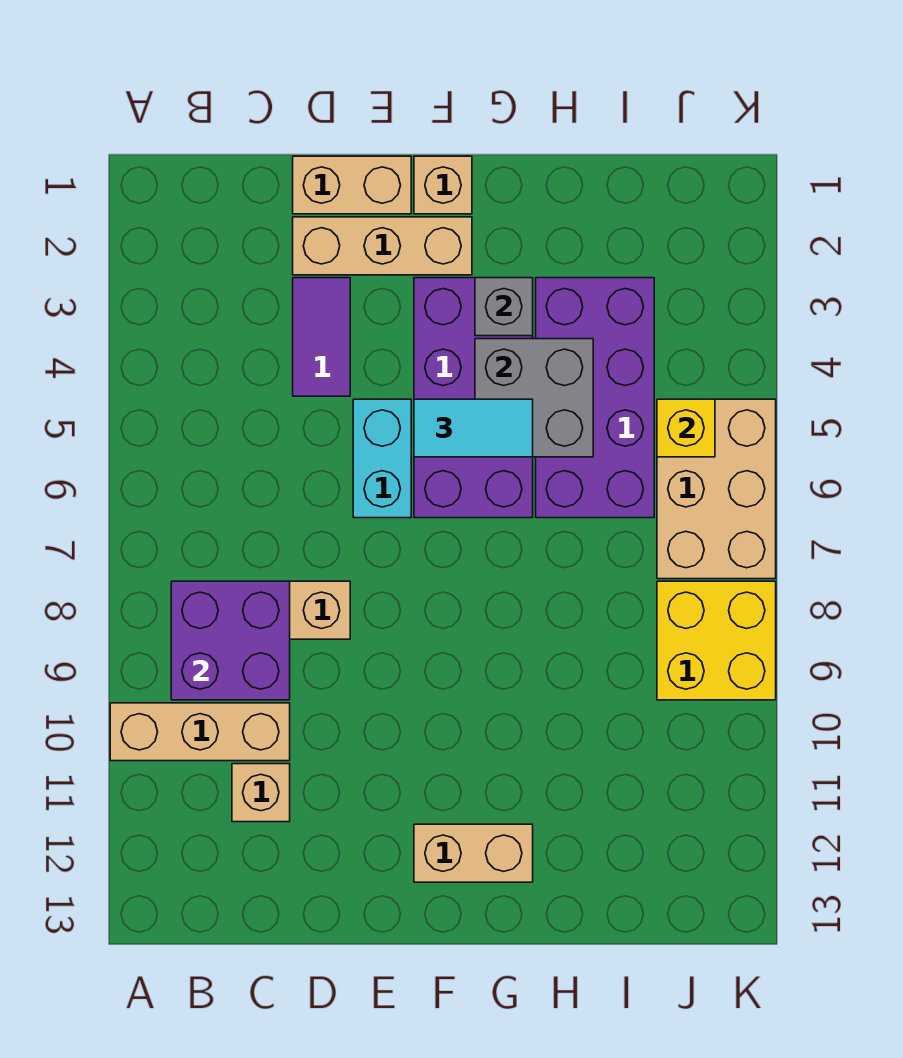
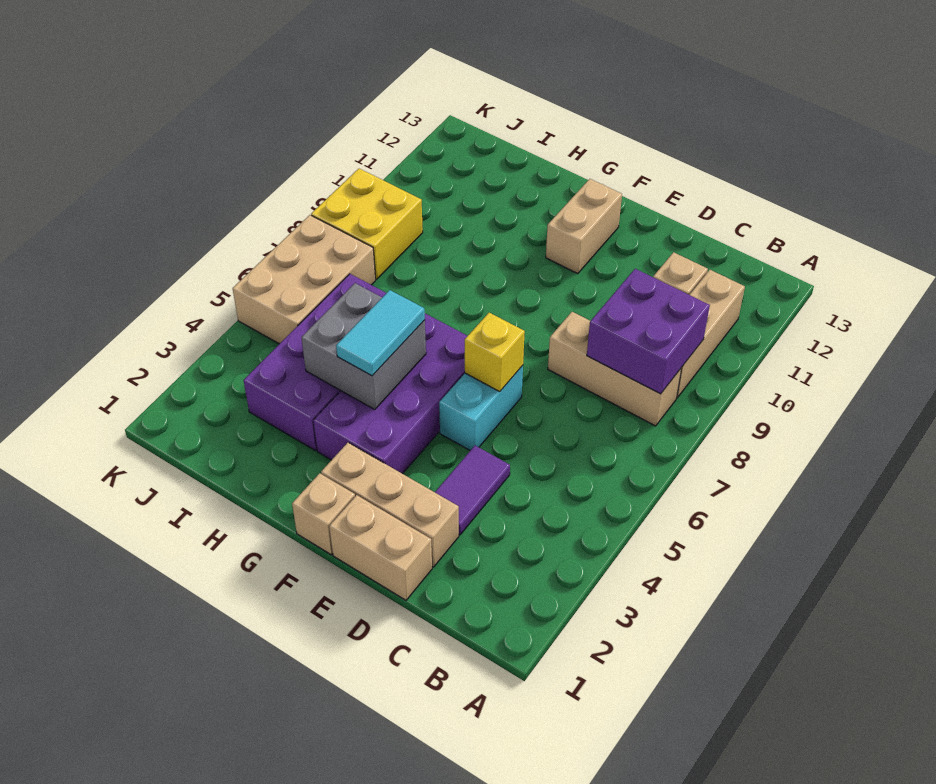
tan brick A10:C10 level 1 -> tan brick B9:B11 level 1
cyan tile F5:G5 level 3 -> cyan tile G4:G5 level 3
tan brick F12:G12 level 1 -> tan brick F11:F12 level 1
grey brick G3 level 2 -> none
yellow brick J5 level 2 -> yellow brick E6 level 2

